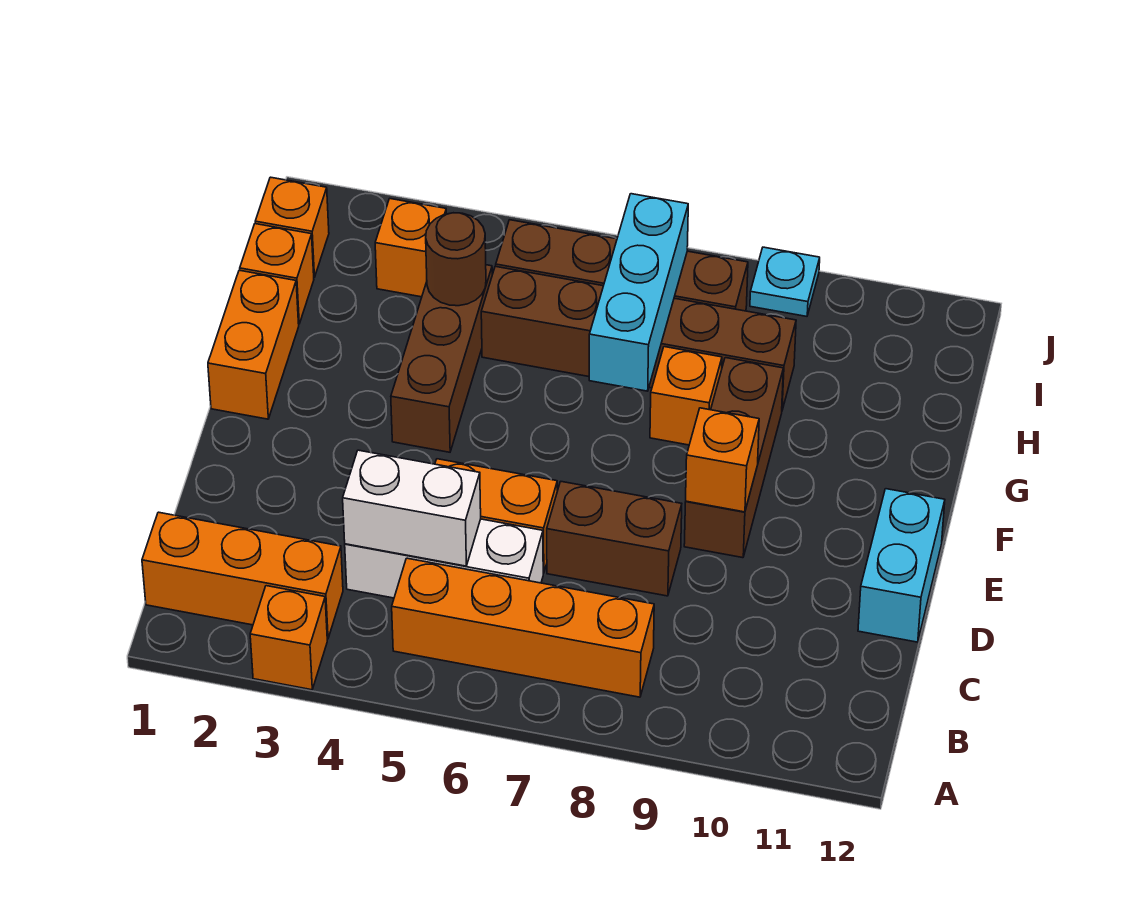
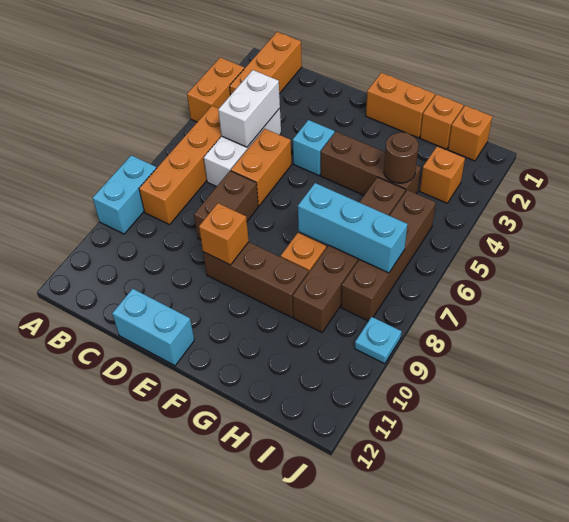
orange brick A3 level 1 -> orange brick A3:A4 level 1
none -> cyan brick A8:A9 level 1
none -> cyan brick E4 level 1

